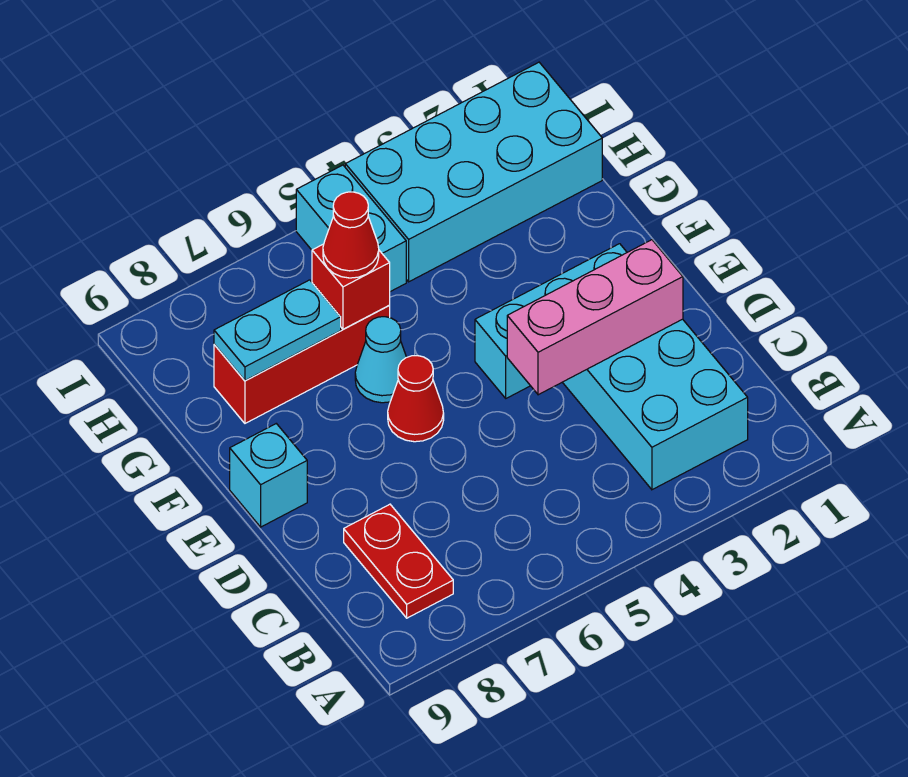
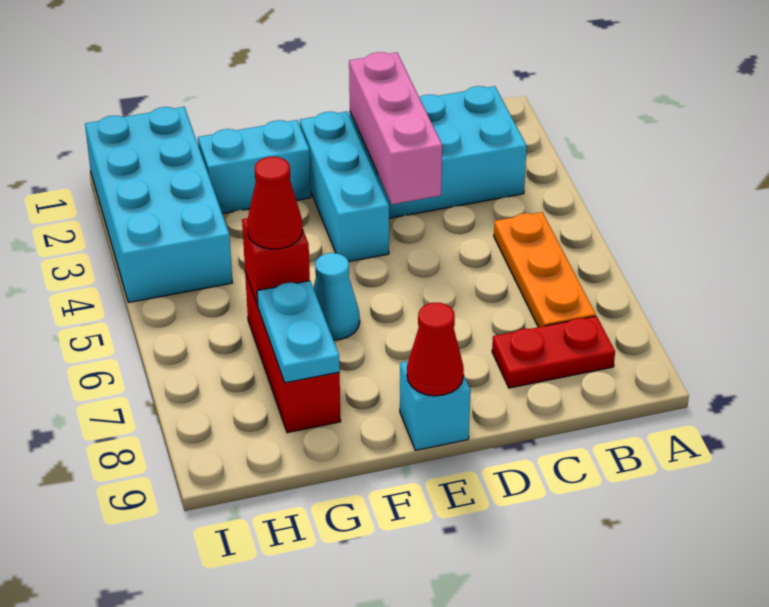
none -> orange plate B5:B7 level 1
red cone E6 level 1 -> red cone E9 level 2
cyan brick H5:I5 level 1 -> cyan brick F2:G2 level 1

